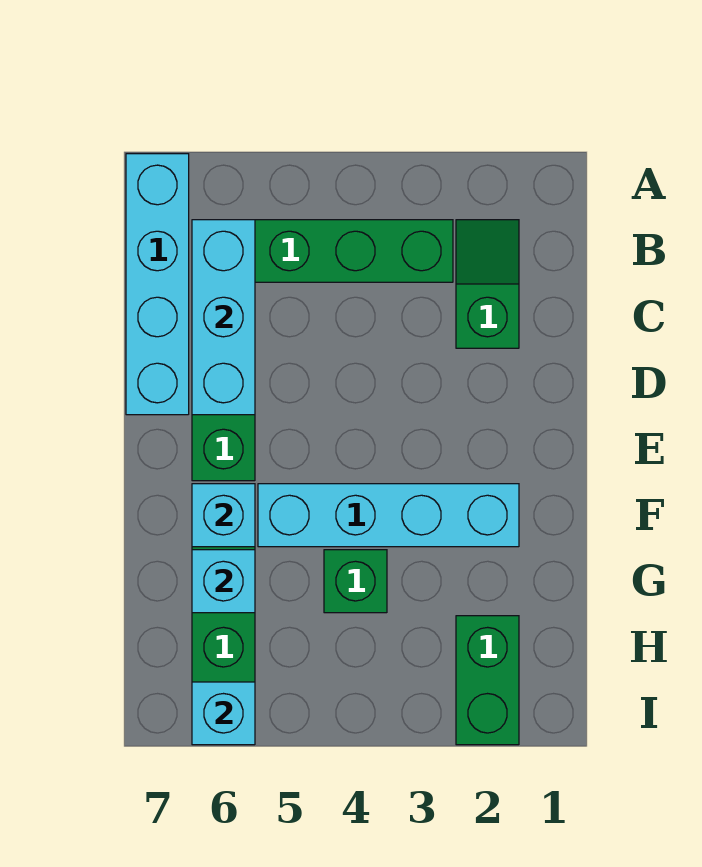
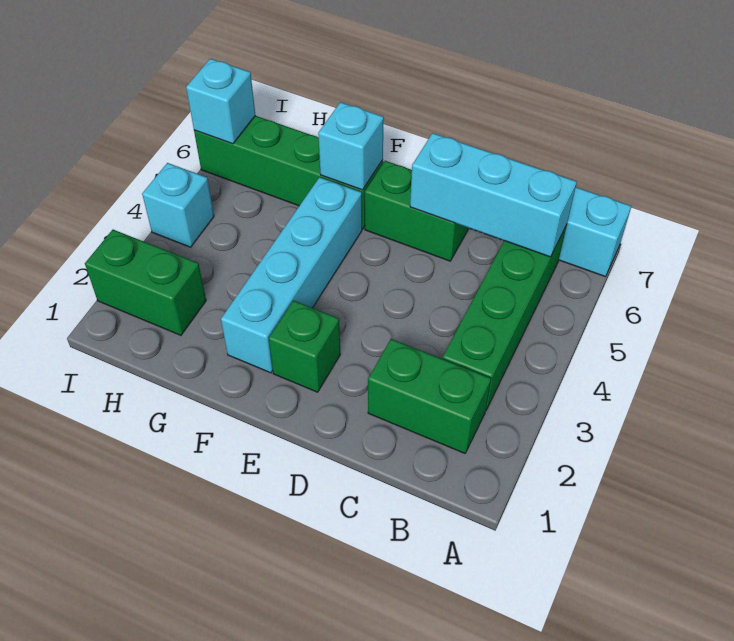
green slope B2:C2 level 1 top C -> green brick B2:C2 level 1
green brick G4 level 1 -> green brick E2 level 1
cyan brick G6 level 2 -> cyan brick I4 level 1

